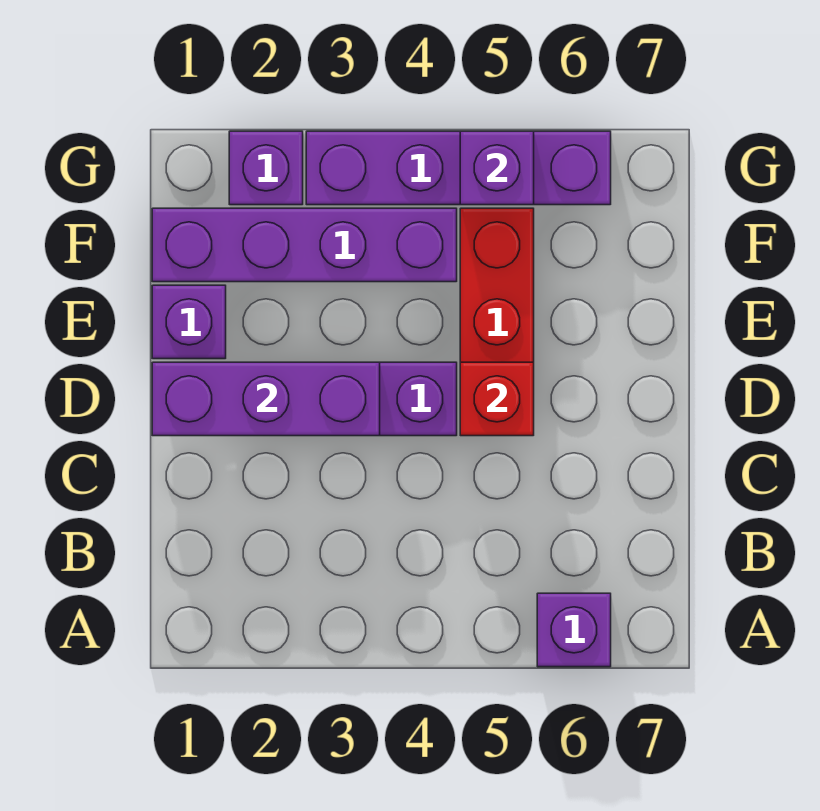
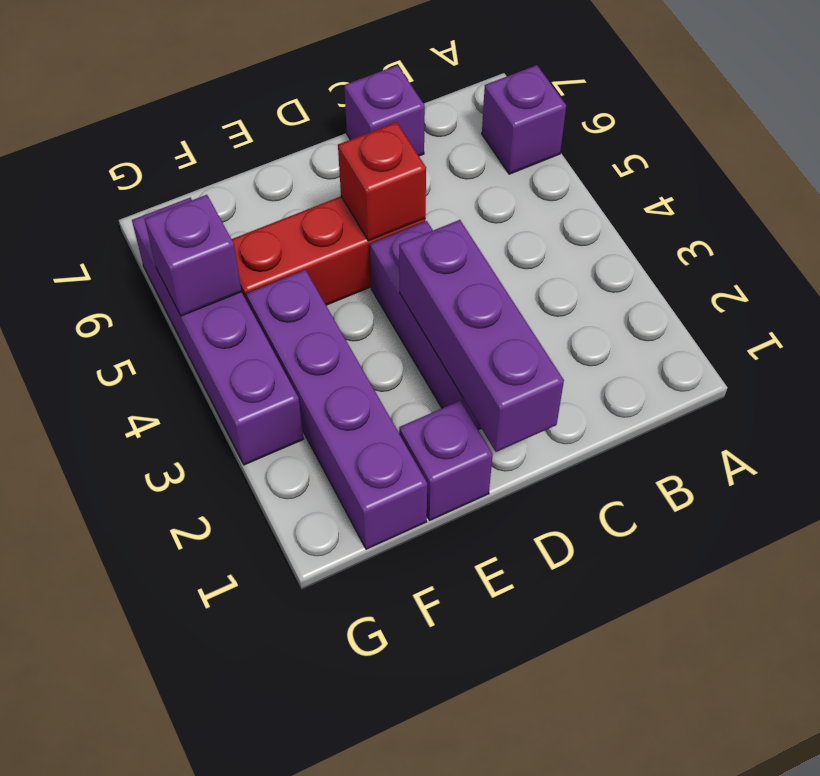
purple brick G2 level 1 -> purple brick C7 level 1

